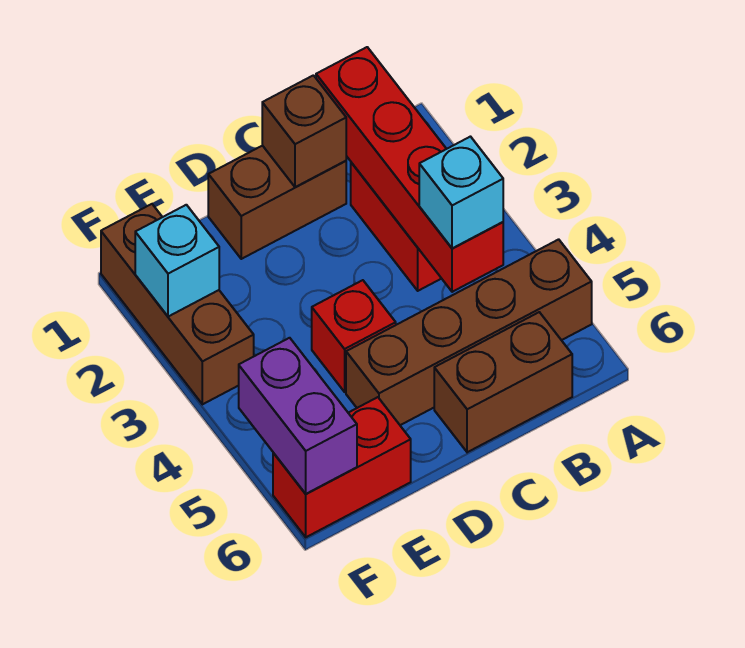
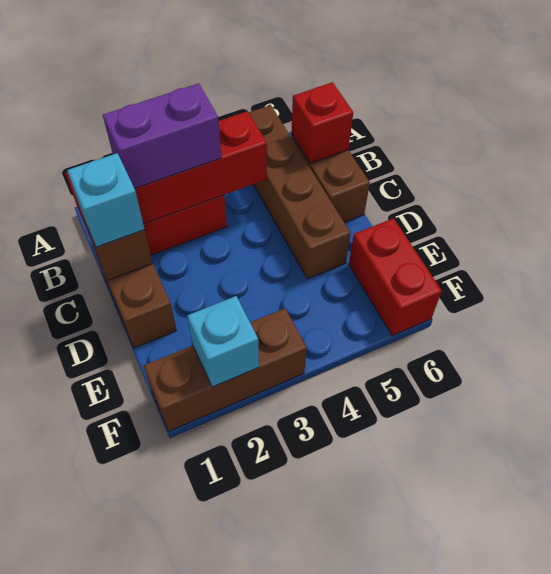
cyan brick B4 level 3 -> cyan brick C1 level 3
red brick D4 level 1 -> red brick B6 level 2
purple brick F5:F6 level 2 -> purple brick B2:B3 level 3

